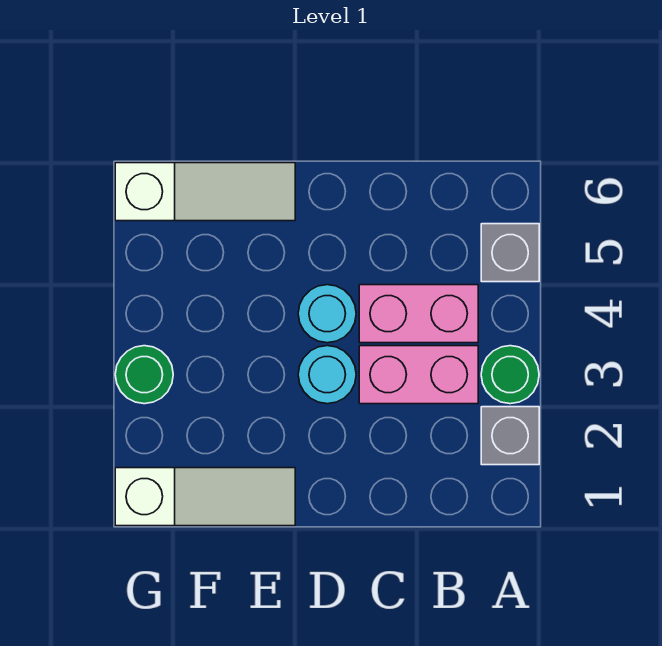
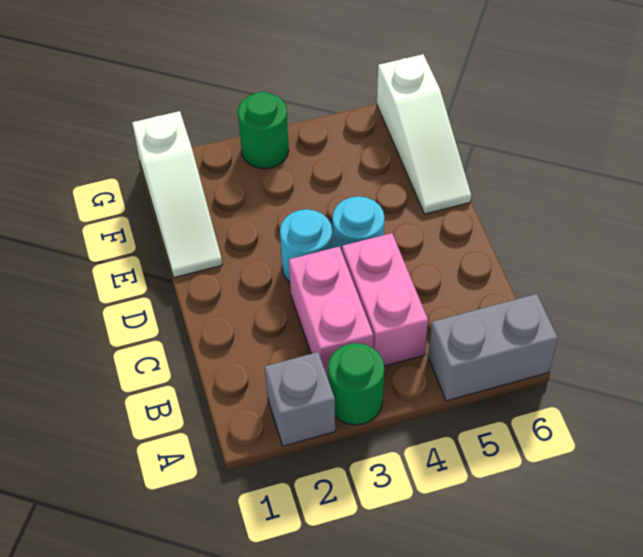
grey brick A5 level 1 -> grey brick A5:A6 level 1

